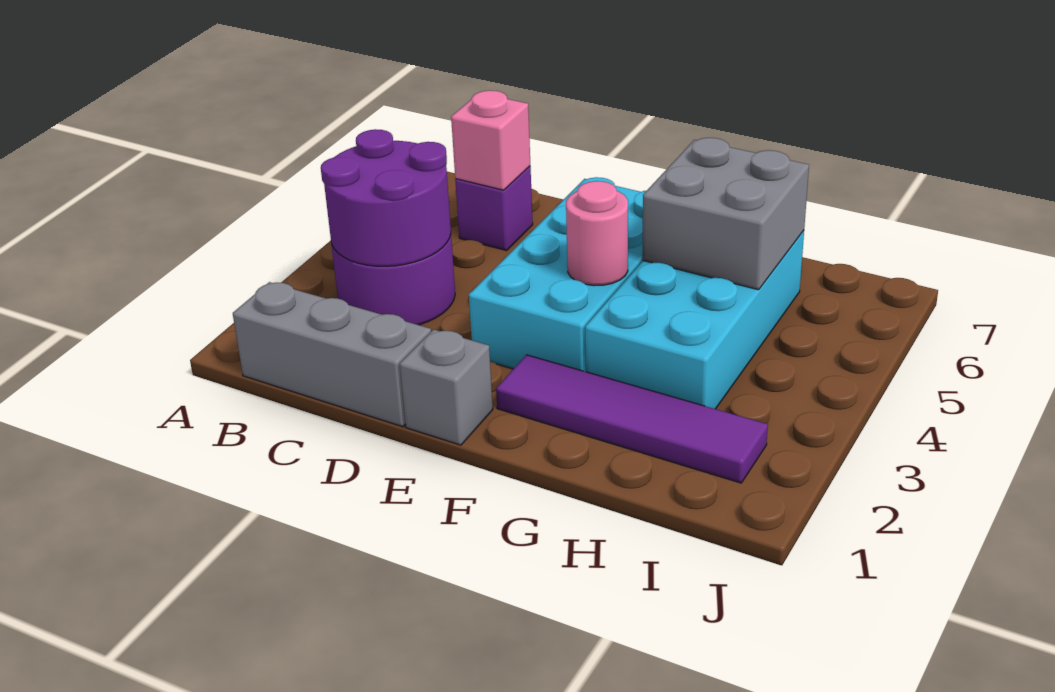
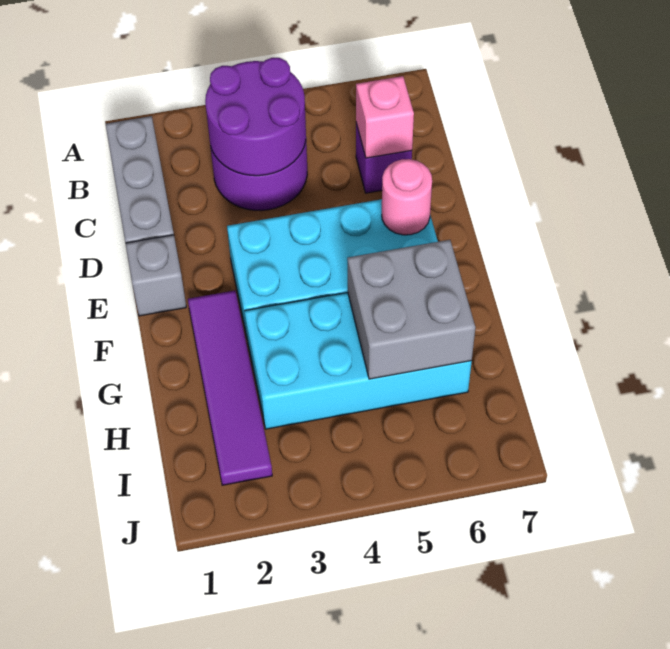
pink round brick F4 level 2 -> pink round brick E6 level 2

